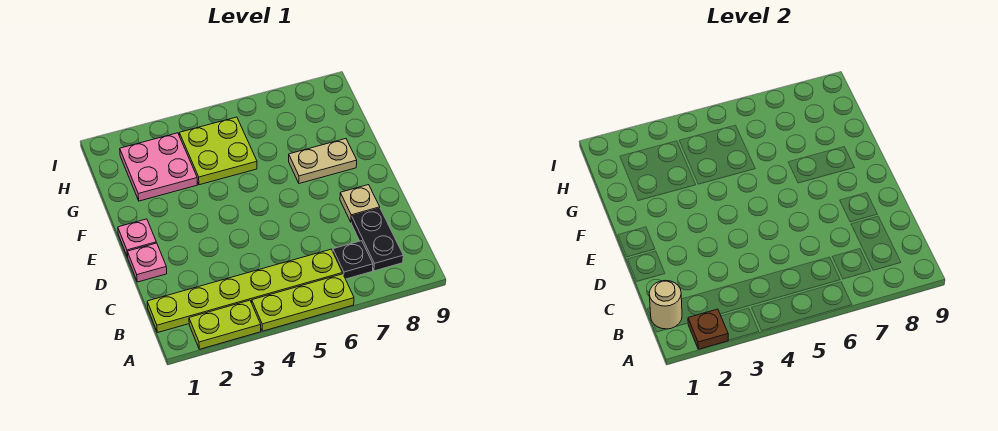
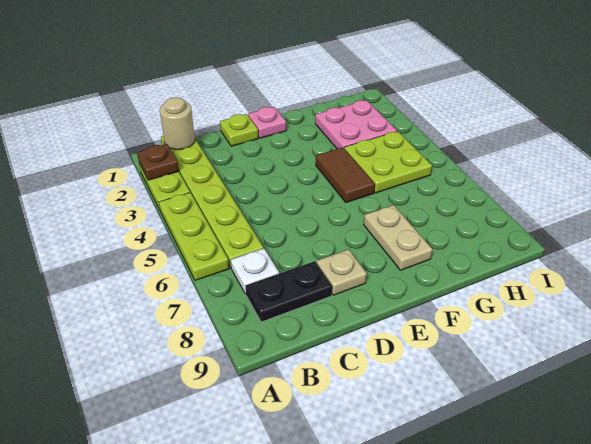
black plate B7 level 1 -> white plate B7 level 1
pink plate D1 level 1 -> lime plate D1 level 1
none -> brown tile F4:F5 level 1

